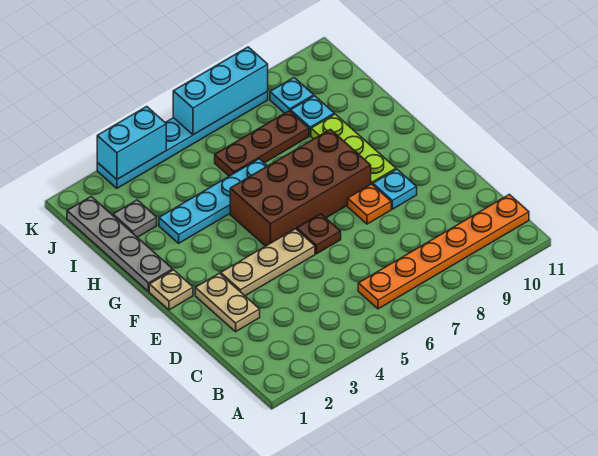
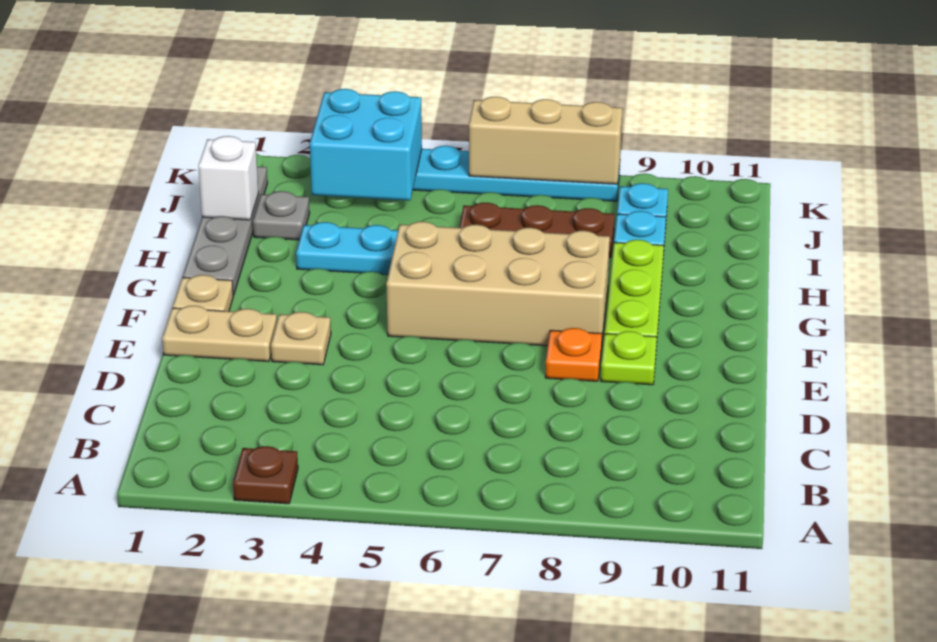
orange plate B6:B11 level 1 -> none
tan plate D2:E2 level 1 -> tan plate E1:E2 level 1
tan plate E3:E5 level 1 -> tan plate E3 level 1
brown plate E6 level 1 -> brown plate A3 level 1
cyan plate E9 level 1 -> lime plate E9 level 1
brown brick F5:G8 level 1 -> tan brick F5:G8 level 1
none -> white brick I1 level 2
cyan brick K3:K4 level 2 -> cyan brick J3:K4 level 2
cyan brick K6:K8 level 2 -> tan brick K6:K8 level 2

